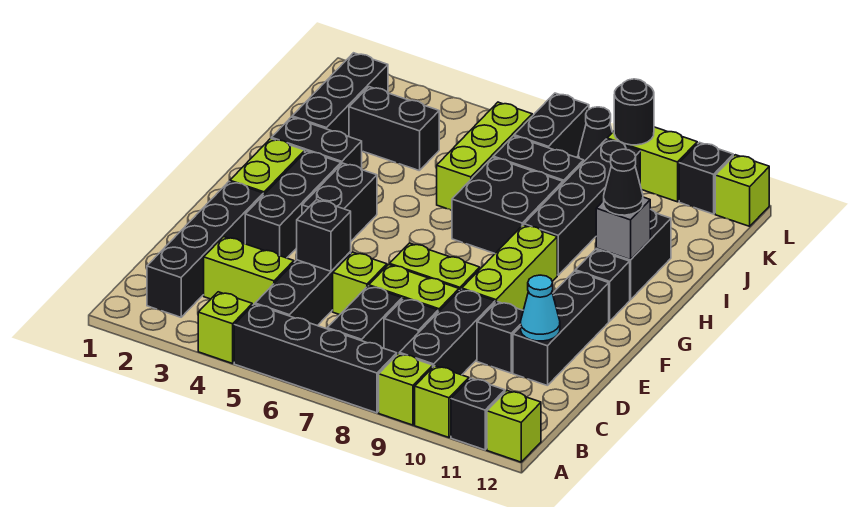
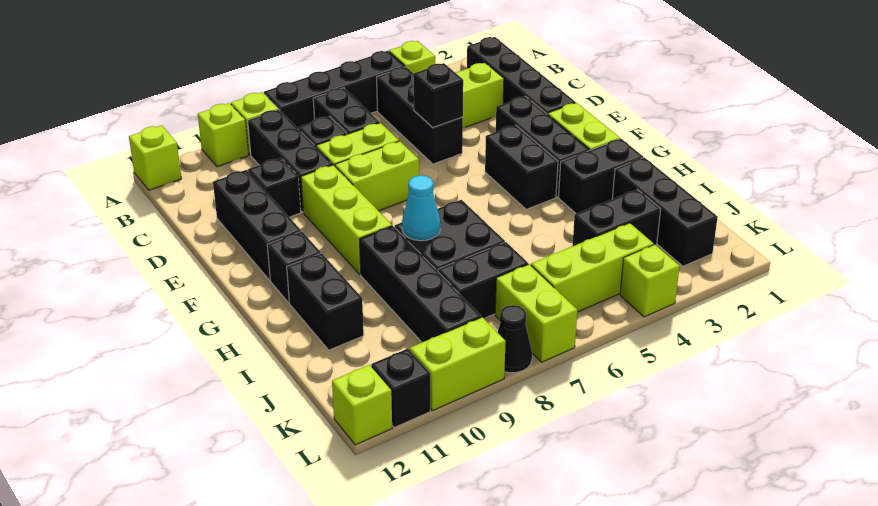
black brick A11 level 1 -> none
lime brick D6 level 1 -> lime brick L4 level 1
cyan cone D11 level 2 -> cyan cone H8 level 2
grey brick H11 level 2 -> none
black cone H11 level 3 -> none
lime brick I6:K6 level 1 -> lime brick K4:K6 level 1
black brick K7:L7 level 1 -> lime brick K7:L7 level 1
black round brick L9 level 2 -> none

